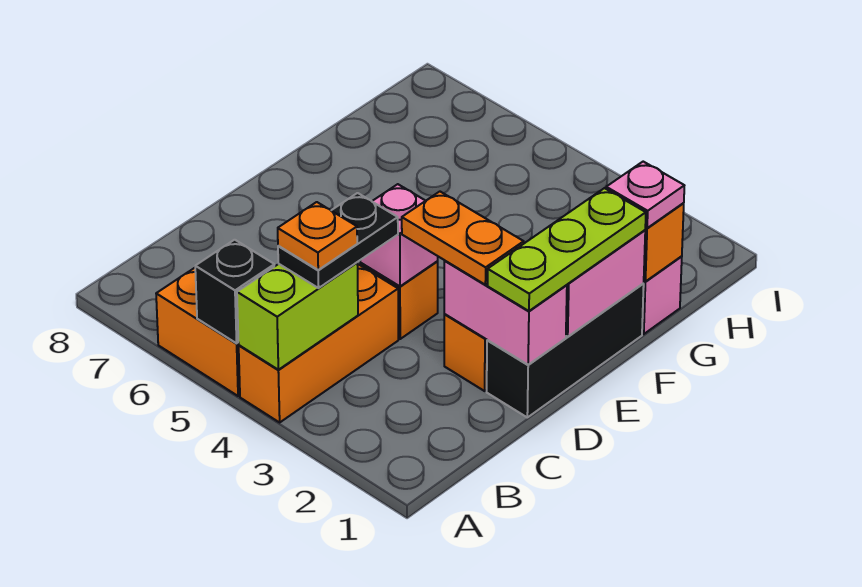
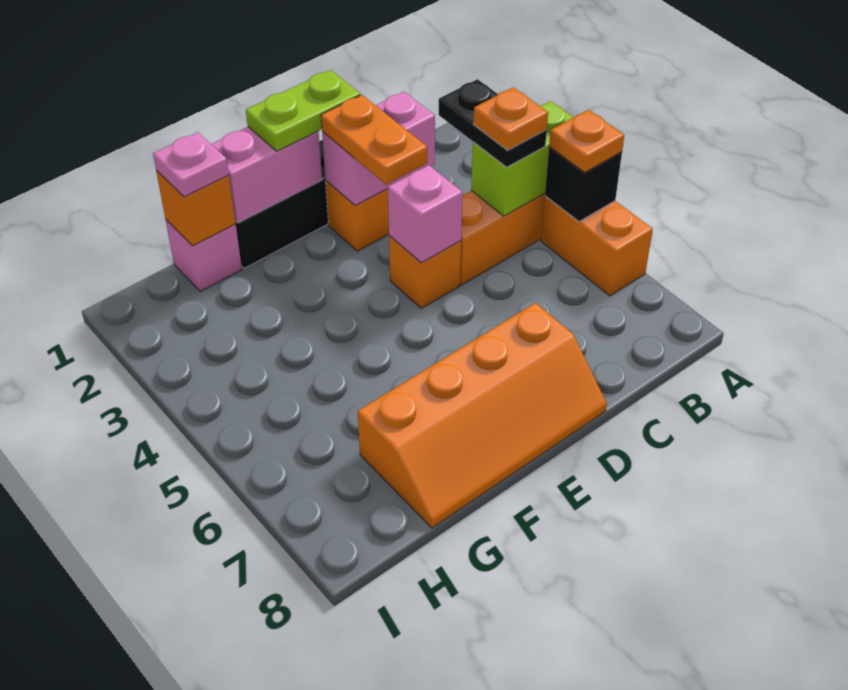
none -> orange plate A5 level 3
black plate B4:C4 level 3 -> black plate B3:B4 level 3
pink brick D1:D2 level 2 -> pink brick C2:D2 level 2
lime plate D1:F1 level 3 -> lime plate D1:E1 level 3
none -> orange slope D7:G8 level 1 top 7

